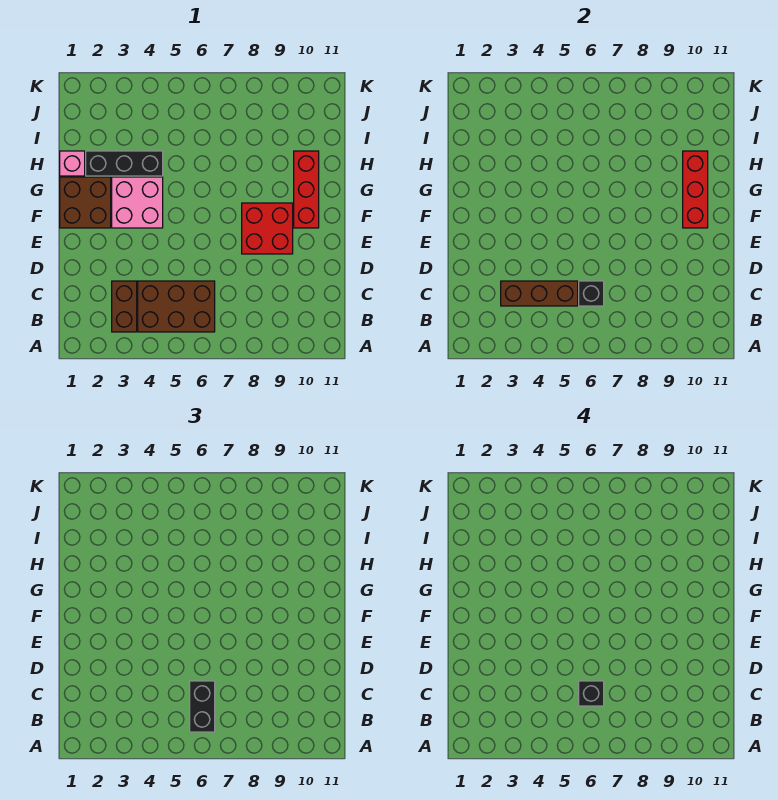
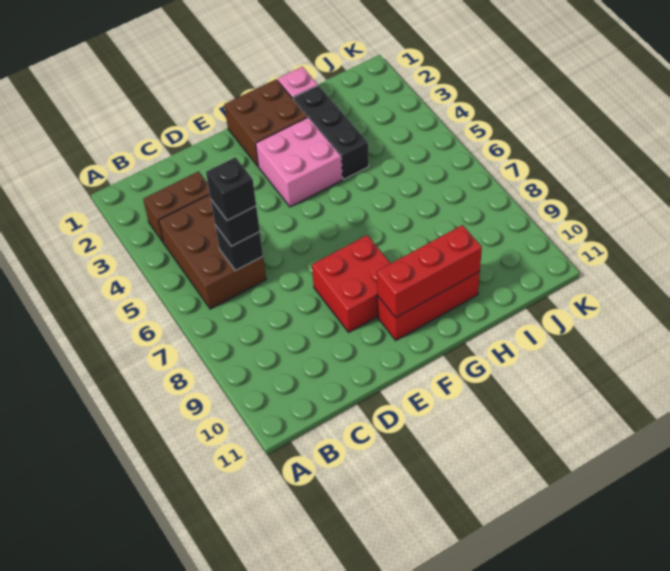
black brick B6:C6 level 3 -> black brick C6 level 3
brown brick C3:C5 level 2 -> none

